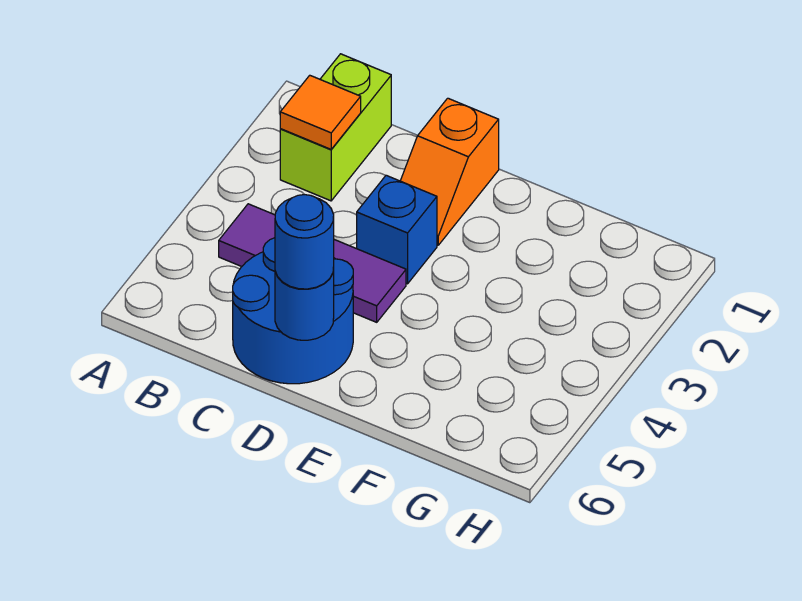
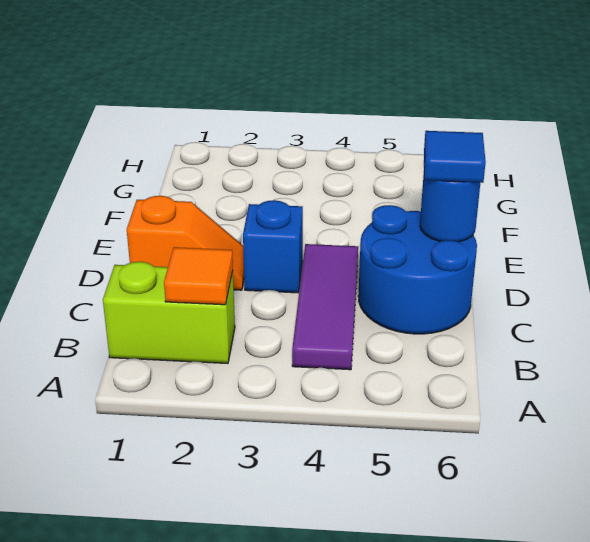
blue round brick D6 level 3 -> blue tile D6 level 3

